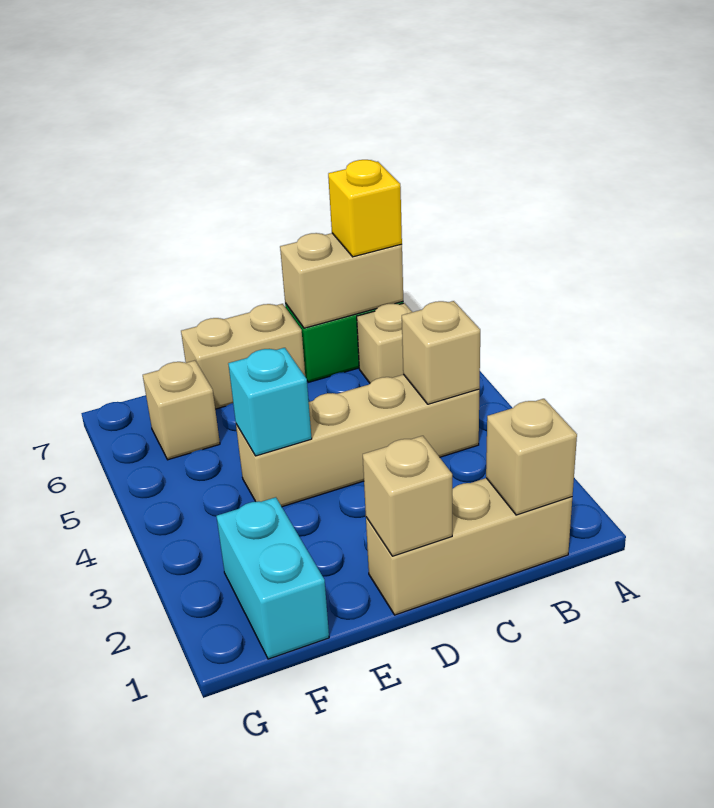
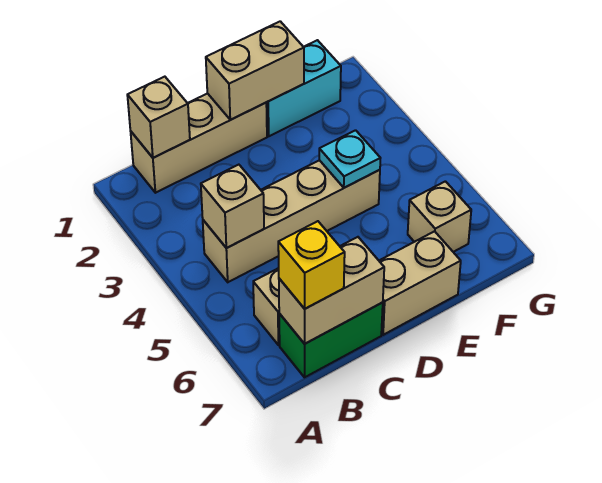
tan brick D1 level 2 -> tan brick D1:E1 level 2
cyan brick E4 level 2 -> cyan plate E4 level 2
cyan brick F1:F2 level 1 -> cyan brick E1:F1 level 1

